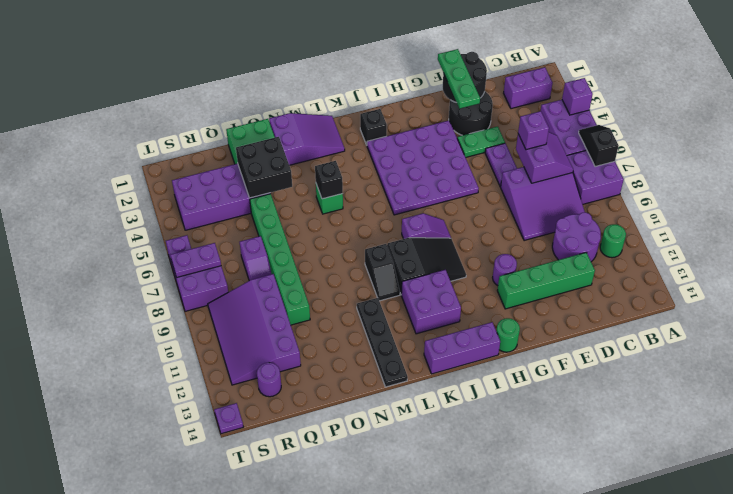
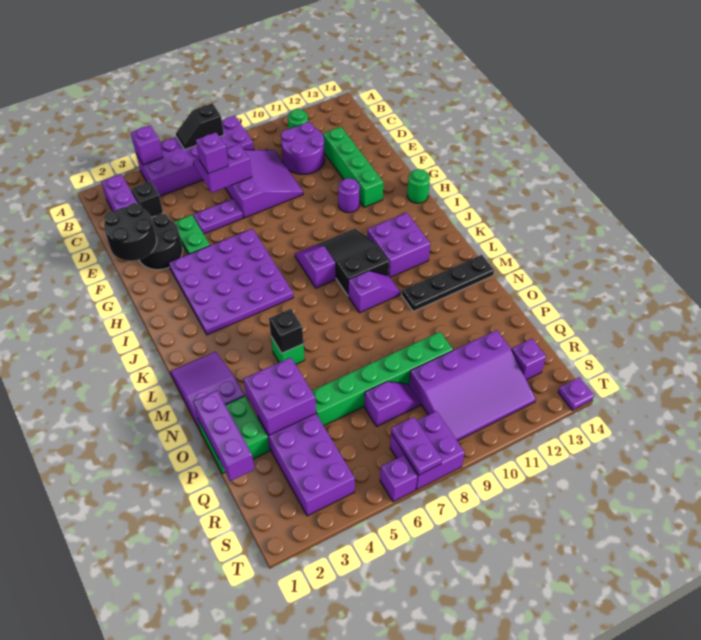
green plate F1:F3 level 3 -> none
purple brick I14:K14 level 1 -> purple brick O1:Q1 level 2
black brick J2 level 1 -> black brick C3 level 1
black slope L9:L10 level 1 top 9 -> purple slope L9:L10 level 1 top 9
black brick O3:P4 level 2 -> purple brick O3:P4 level 2
purple round brick R13 level 1 -> purple brick R13 level 1

